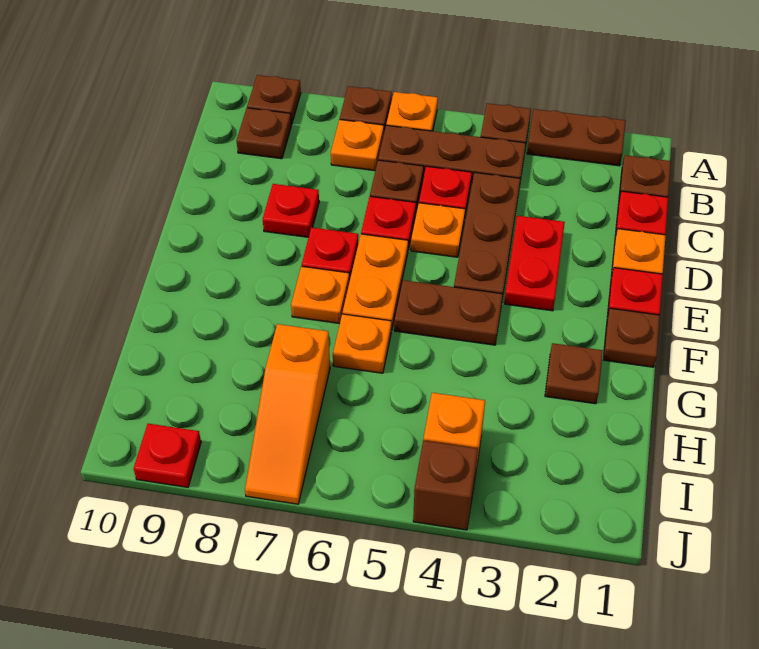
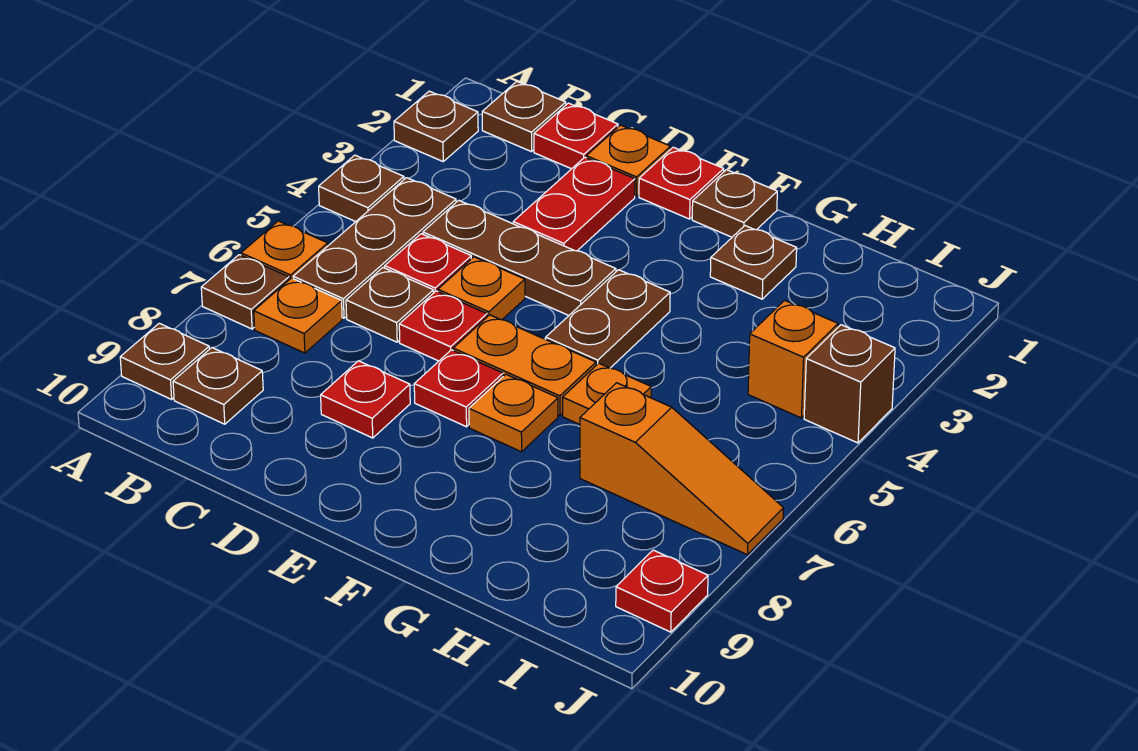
brown plate A2:A3 level 1 -> brown plate A2 level 1
red plate D3:E3 level 1 -> red plate D2:D3 level 1

